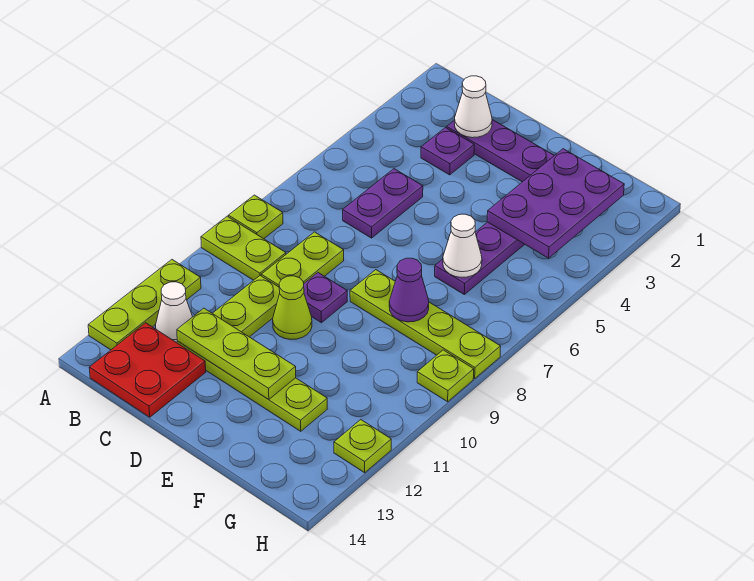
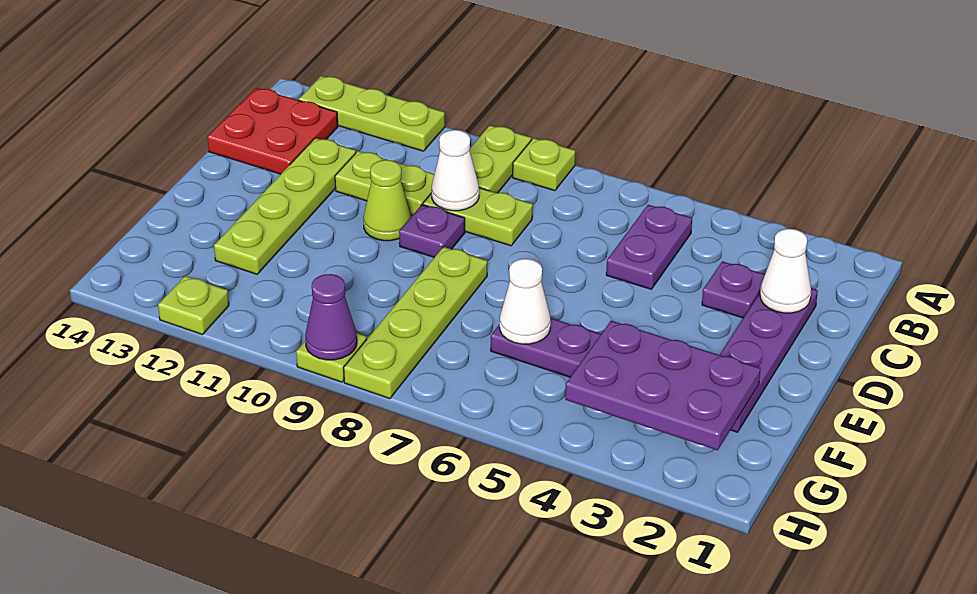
white cone B12 level 1 -> white cone C9 level 2
purple plate C5:C6 level 1 -> purple plate B5:C5 level 1
lime plate C12:E12 level 2 -> none
purple cone F8 level 2 -> purple cone H9 level 2

